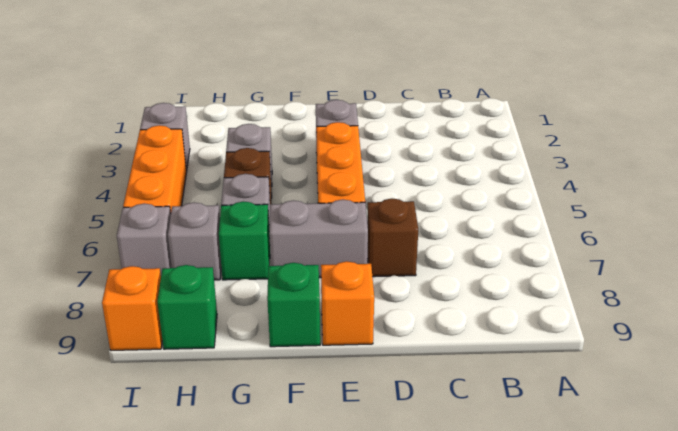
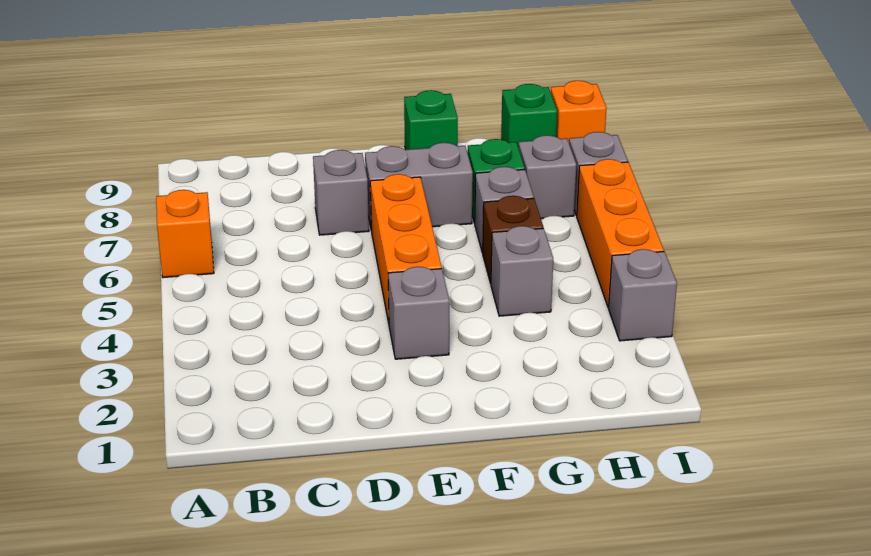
brown brick D7 level 1 -> grey brick D7 level 1
orange brick E9 level 1 -> orange brick A6 level 1

